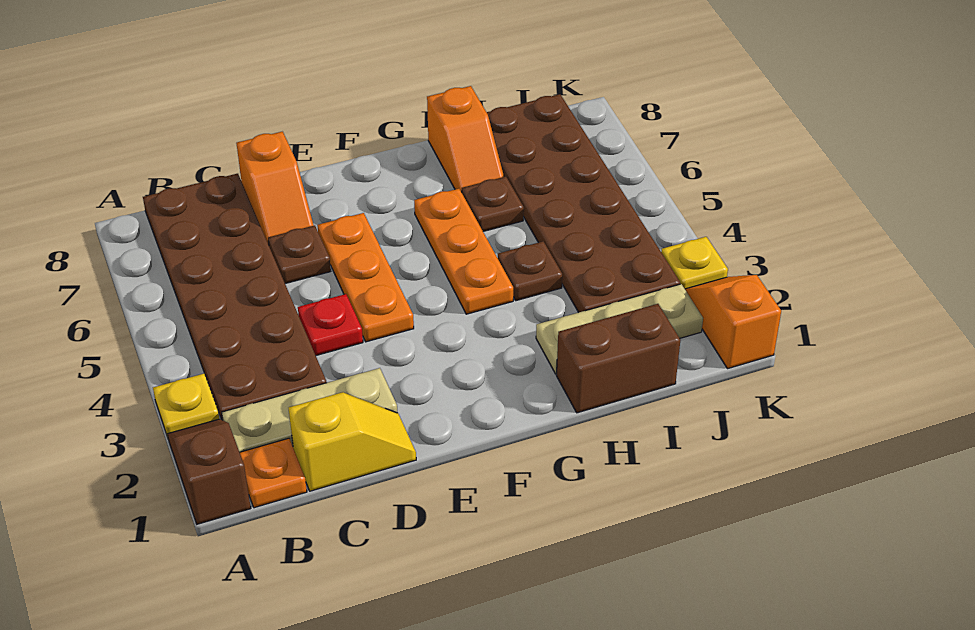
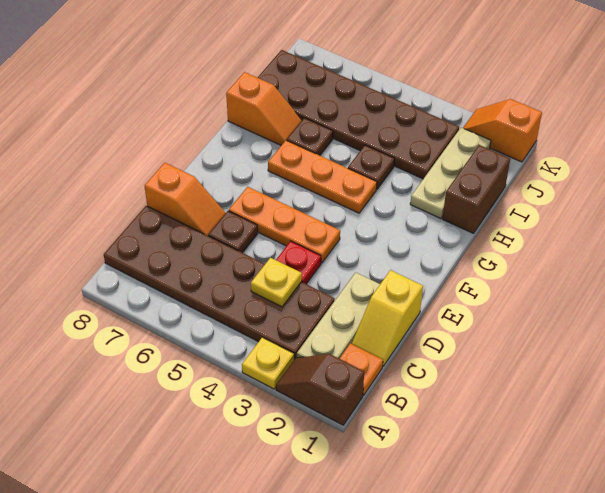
yellow slope C1:D1 level 1 top C -> yellow slope C1:D1 level 1 top D
yellow plate K3 level 1 -> yellow plate C4 level 2

